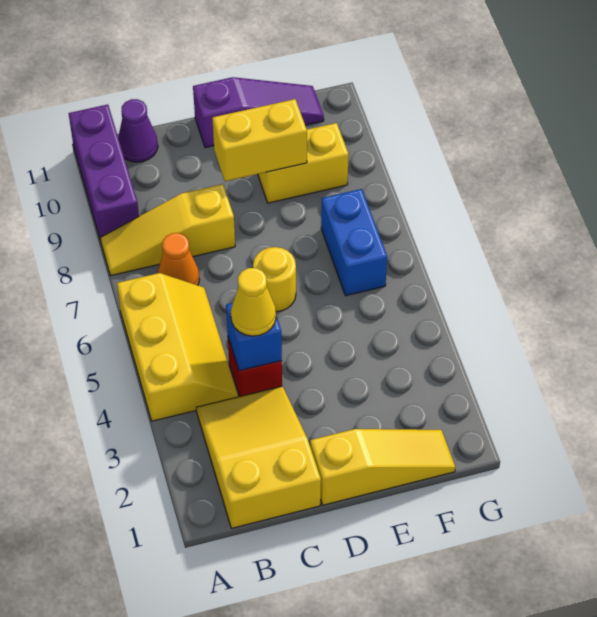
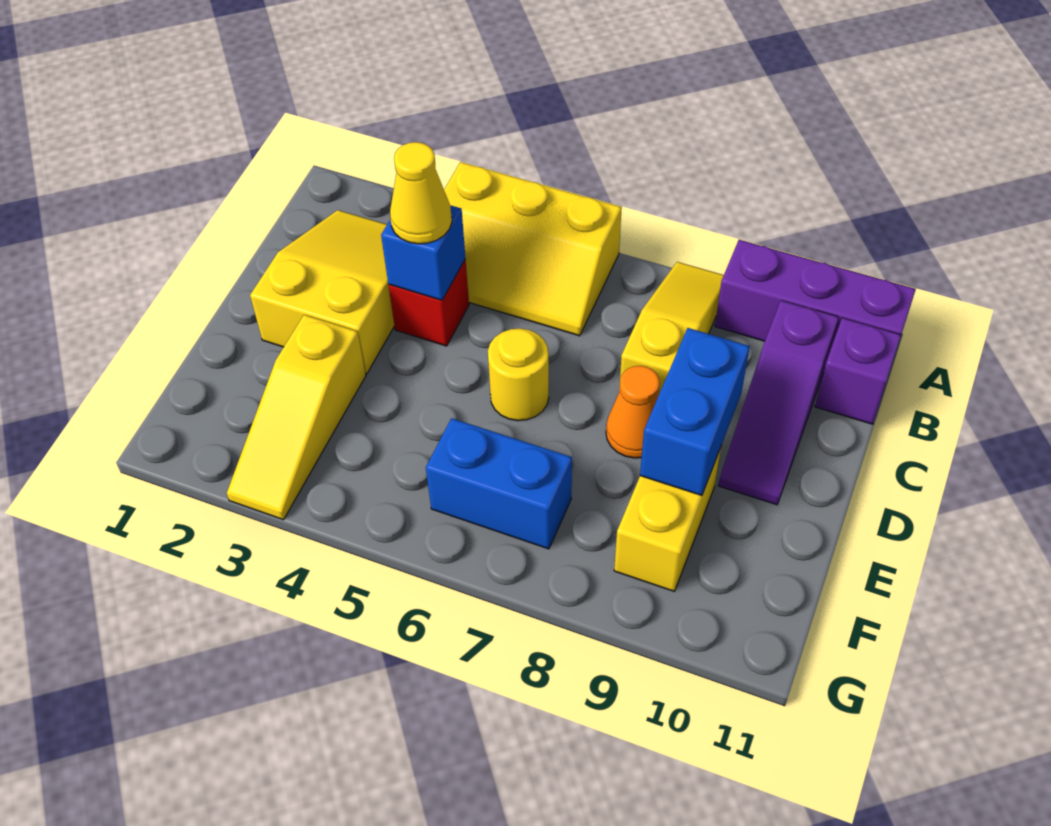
yellow slope B1:C3 level 1 top 1 -> yellow slope B2:D3 level 1 top D
orange cone B7 level 1 -> orange cone D8 level 1
purple cone B11 level 1 -> purple brick B11 level 1
yellow slope D1:F1 level 1 top D -> yellow slope E3:G3 level 1 top E
yellow brick D9:E9 level 2 -> blue brick D9:E9 level 2
purple slope D11:F11 level 1 top D -> purple slope B10:D10 level 1 top B

